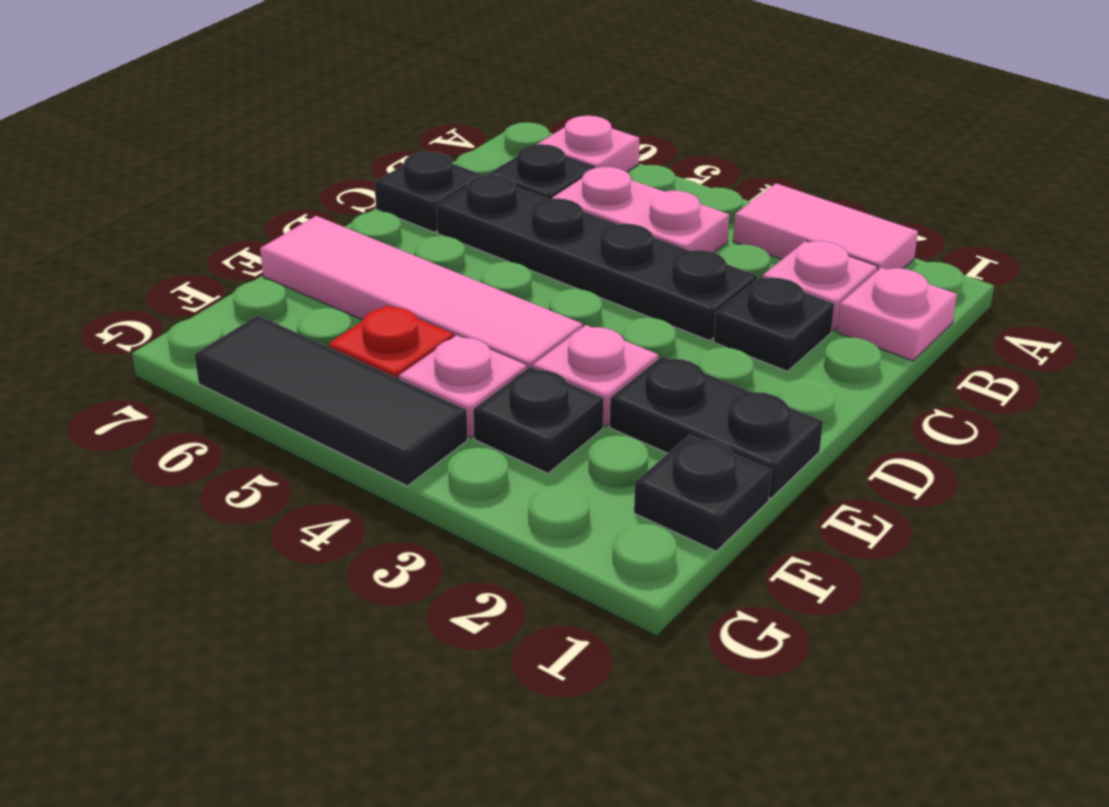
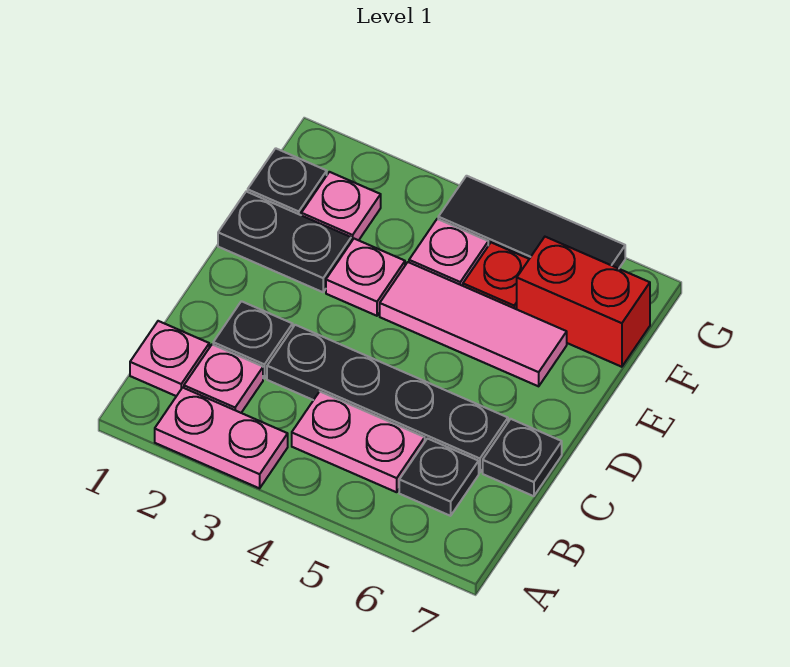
pink tile A2:A3 level 1 -> pink plate A2:A3 level 1
pink plate A6 level 1 -> pink plate F2 level 1
pink tile E4:E7 level 1 -> pink tile E4:E6 level 1
black plate F3 level 1 -> none
none -> red brick F6:F7 level 1

